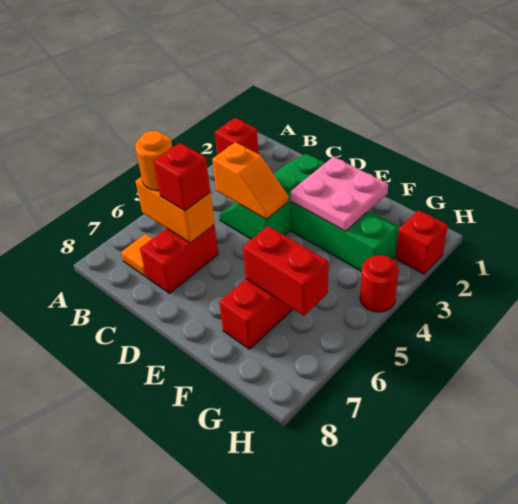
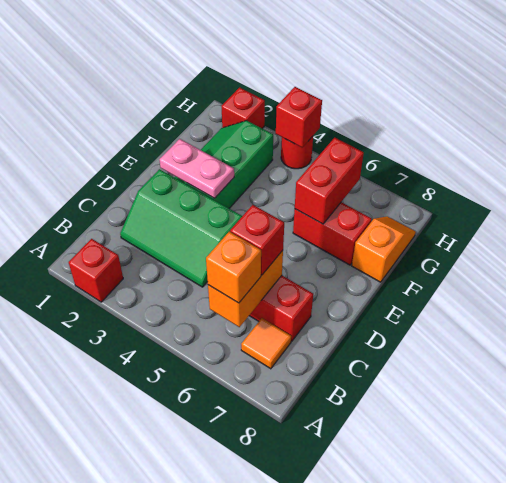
orange round brick B6 level 3 -> orange brick B6 level 3
orange slope C4:D4 level 2 top C -> orange slope F8:G8 level 1 top F
pink plate E2:F3 level 2 -> pink plate E2:E3 level 2
none -> red brick H4 level 2

